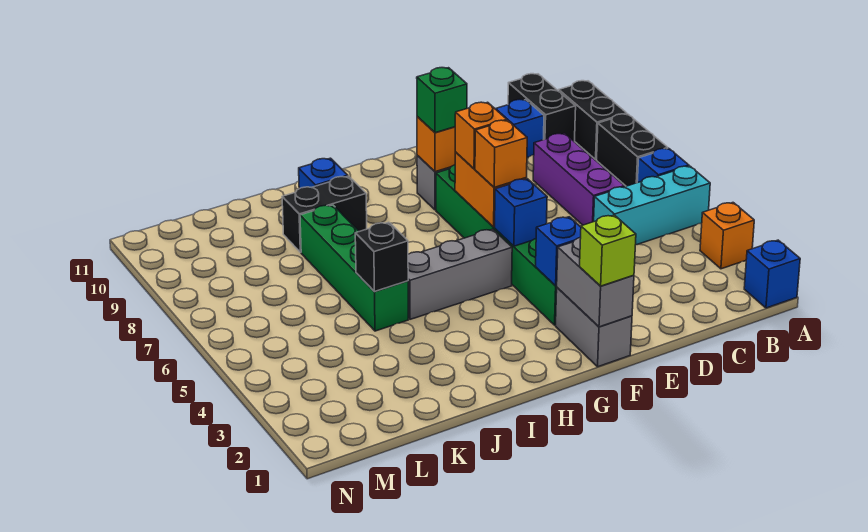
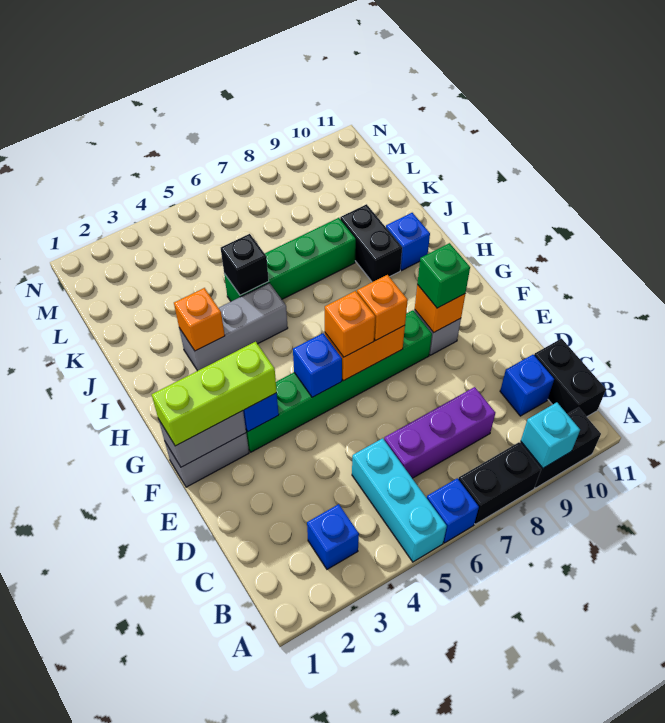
blue brick A1 level 1 -> blue brick B3 level 1
orange brick A3 level 1 -> orange brick I3 level 2
none -> cyan brick A9 level 2
black brick B10:B11 level 1 -> black brick B11:C11 level 1
lime brick F1 level 3 -> lime brick F1:F3 level 3
grey brick G5:I5 level 1 -> grey brick I3:I5 level 1

